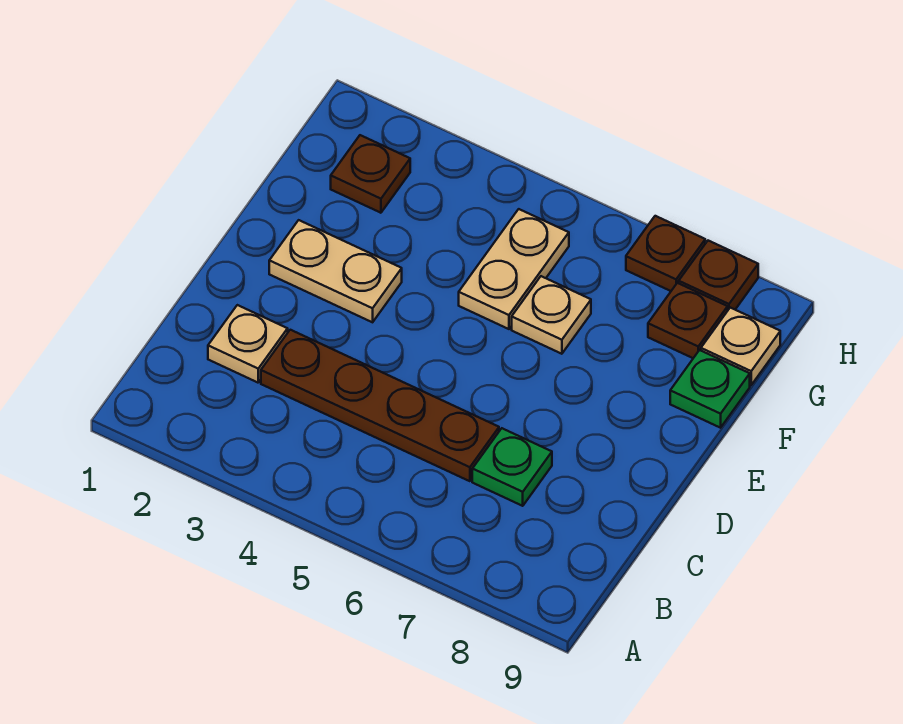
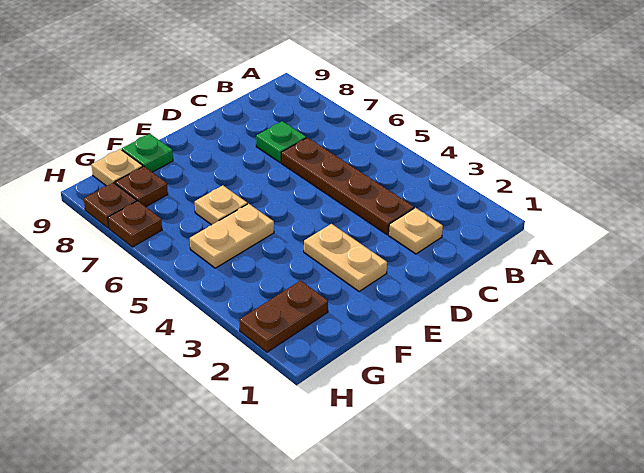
brown plate G2 level 1 -> brown plate G2:H2 level 1

